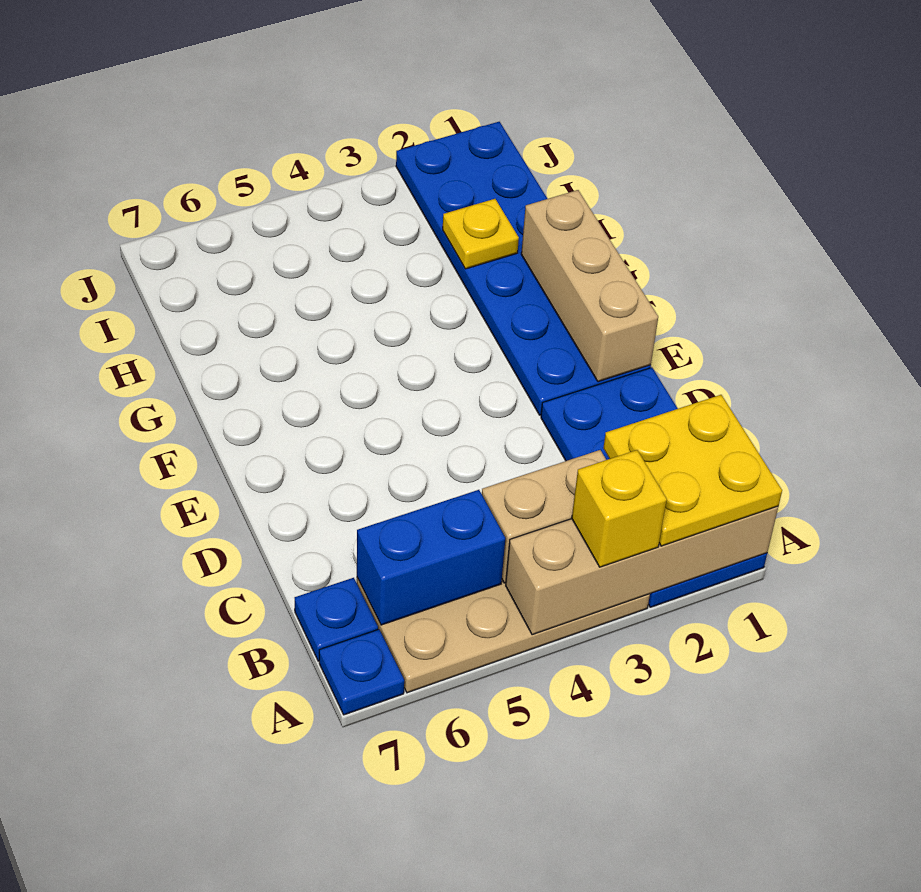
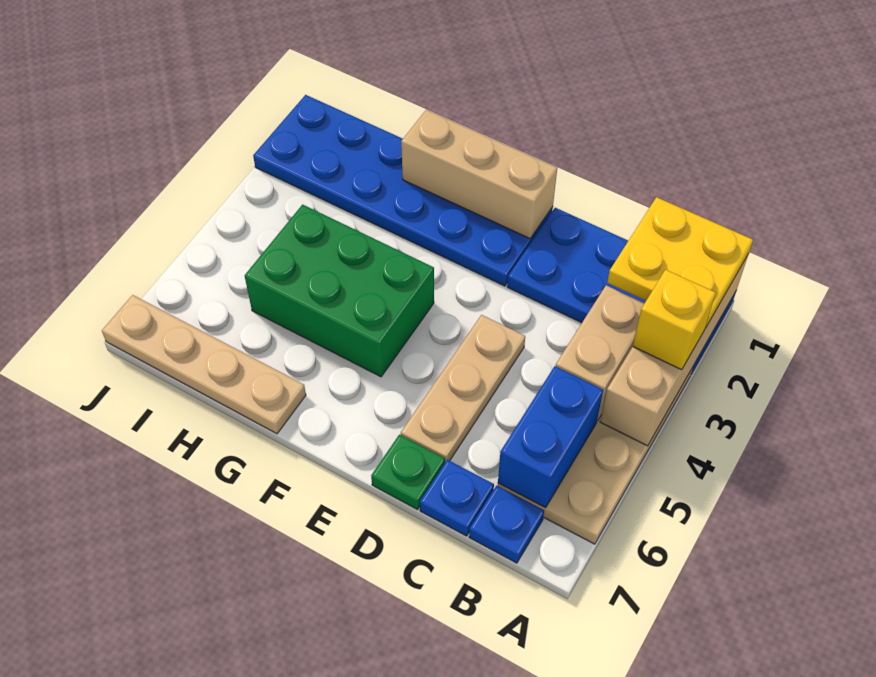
blue plate A7 level 1 -> blue plate C7 level 1
none -> tan plate D4:D6 level 1
none -> green plate D7 level 1
none -> green brick F4:H5 level 1
none -> tan plate G7:J7 level 1
yellow plate H2 level 2 -> none

